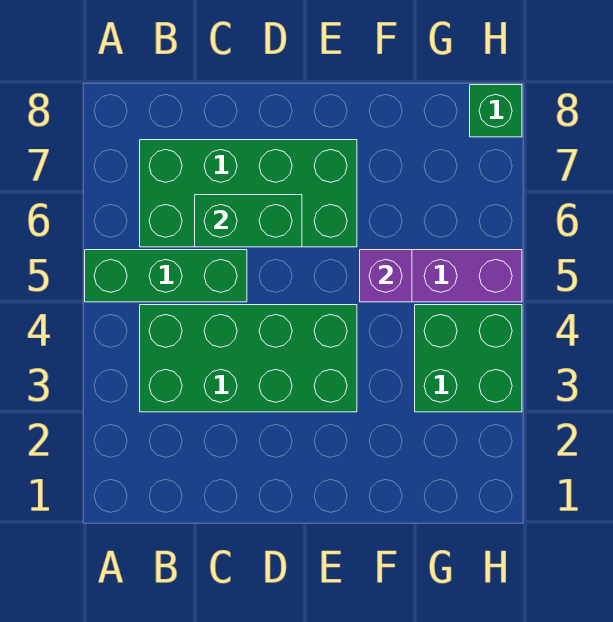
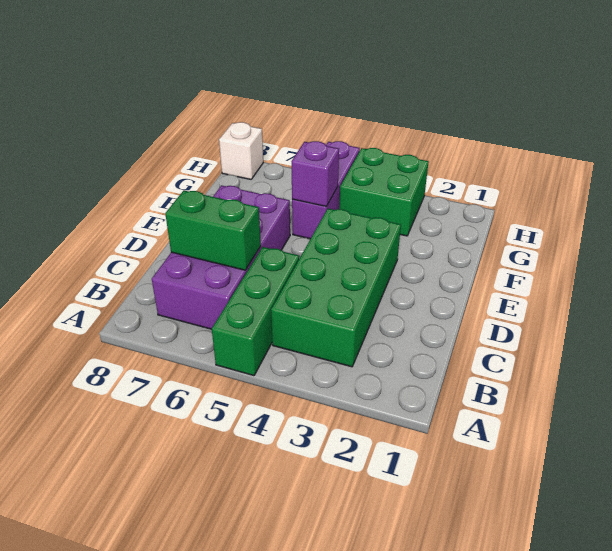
green brick B6:E7 level 1 -> purple brick B6:E7 level 1
green brick C6:D6 level 2 -> green brick C6:C7 level 2
green brick H8 level 1 -> white brick H8 level 1

